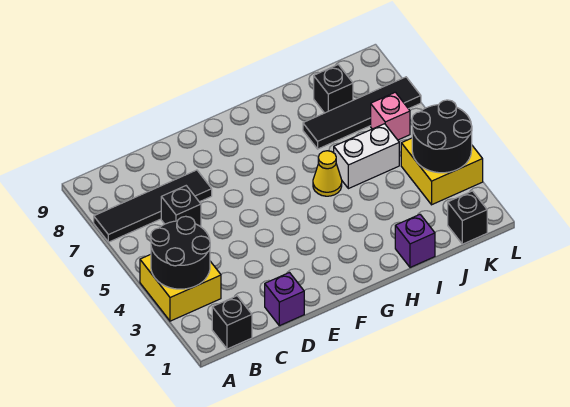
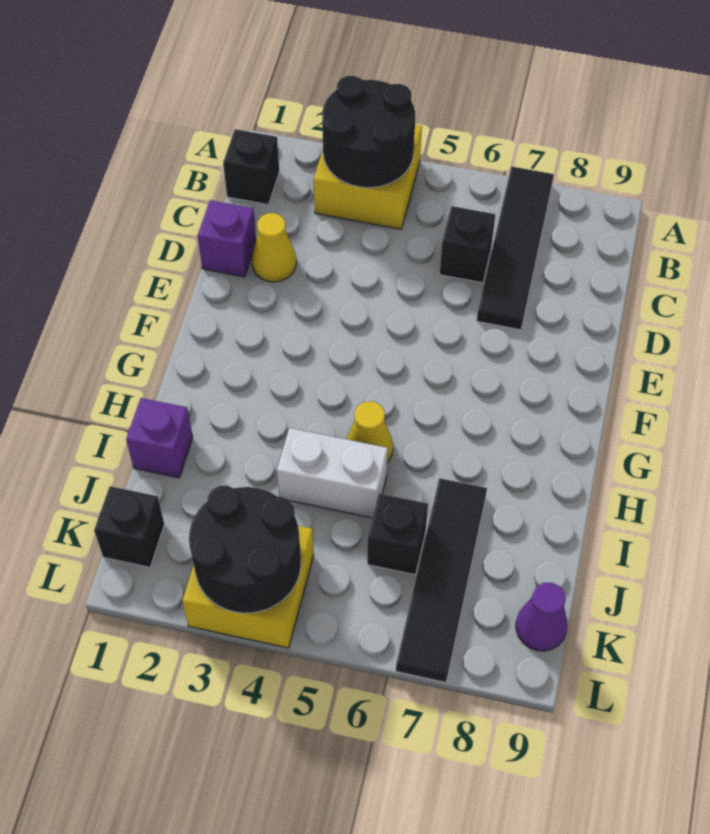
none -> yellow cone D2 level 1
white brick I5:J5 level 1 -> white brick I4:I5 level 1
black brick J8 level 1 -> black brick J6 level 1
pink brick K6 level 1 -> none
none -> purple cone K9 level 1

